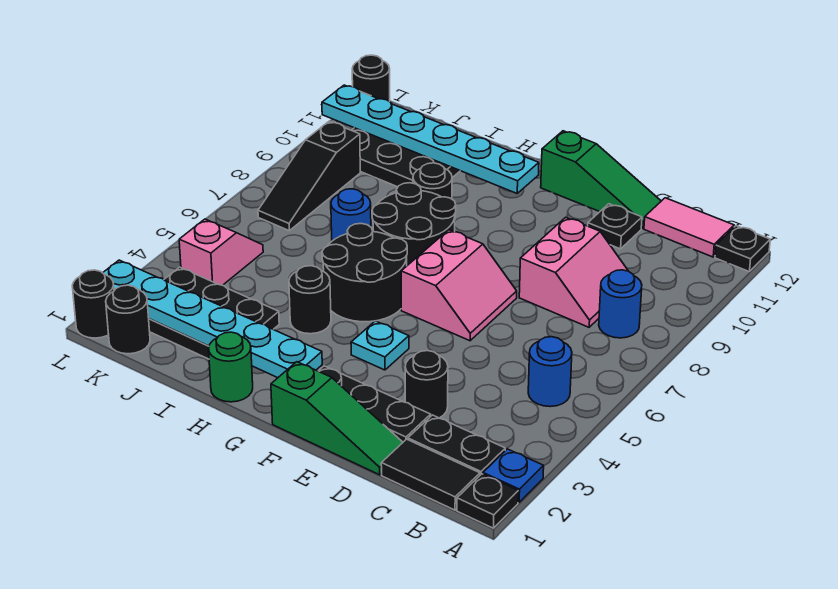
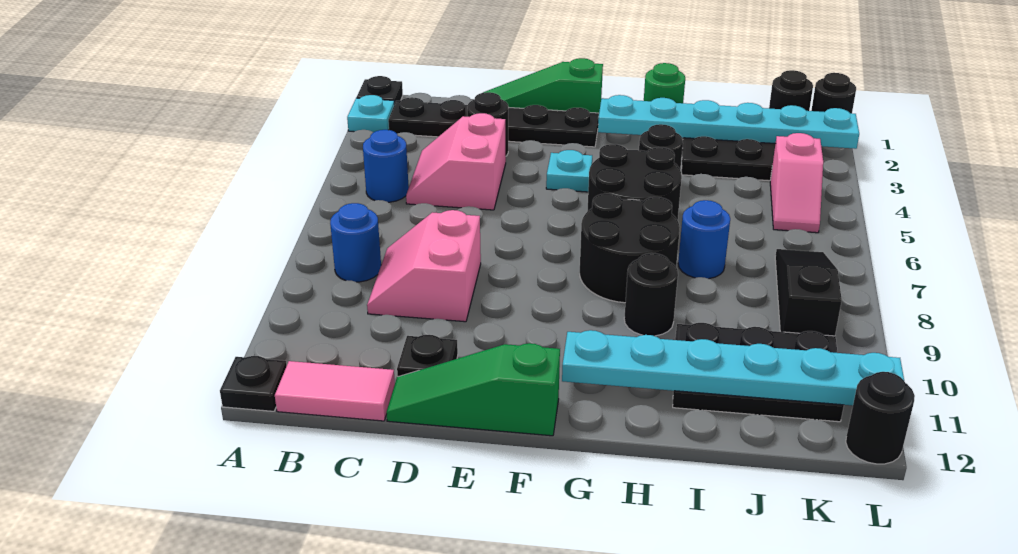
blue plate A2 level 1 -> cyan plate A2 level 1
black tile B1:C1 level 1 -> none
pink slope E6:F7 level 1 top F -> pink slope C4:D5 level 1 top D

